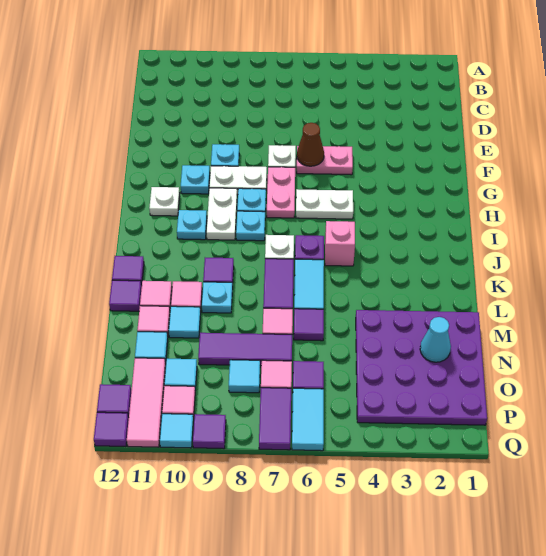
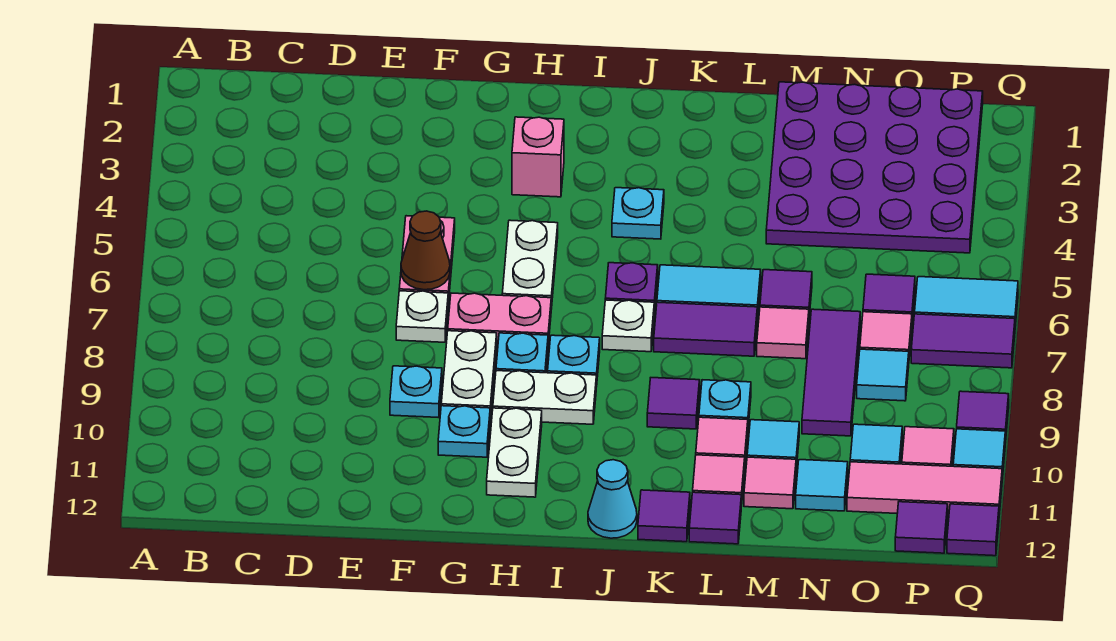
white plate H11 level 1 -> white plate H10:H11 level 1
cyan plate I10 level 1 -> cyan plate J4 level 1
pink brick J5 level 1 -> pink brick H3 level 1
cyan cone N2 level 2 -> cyan cone J12 level 1

